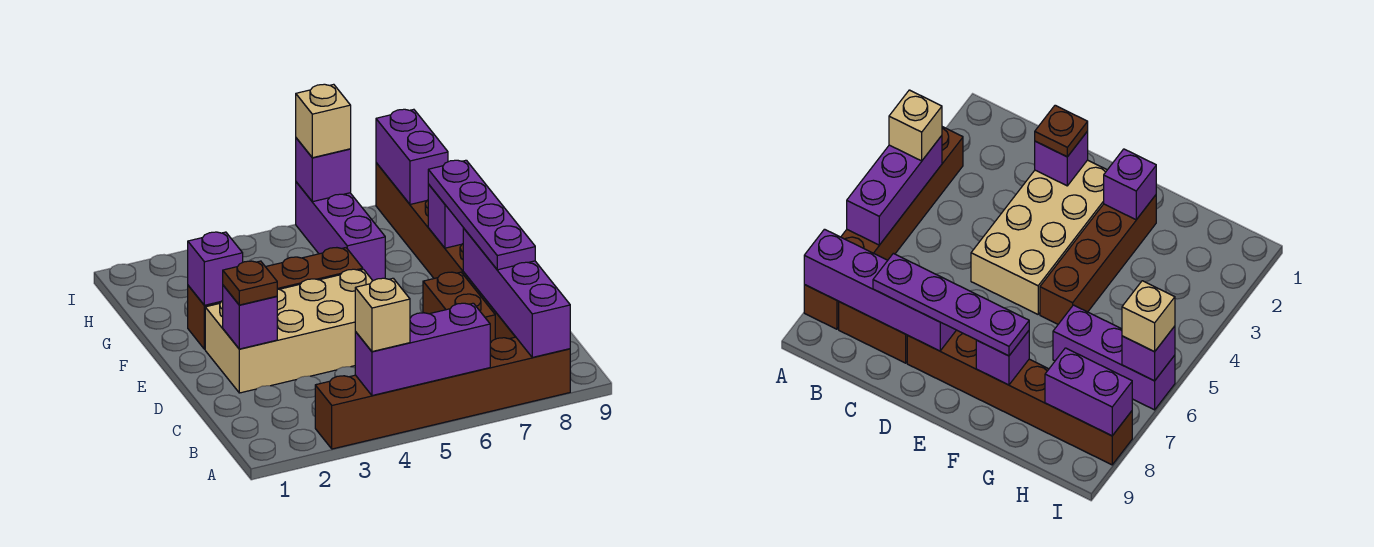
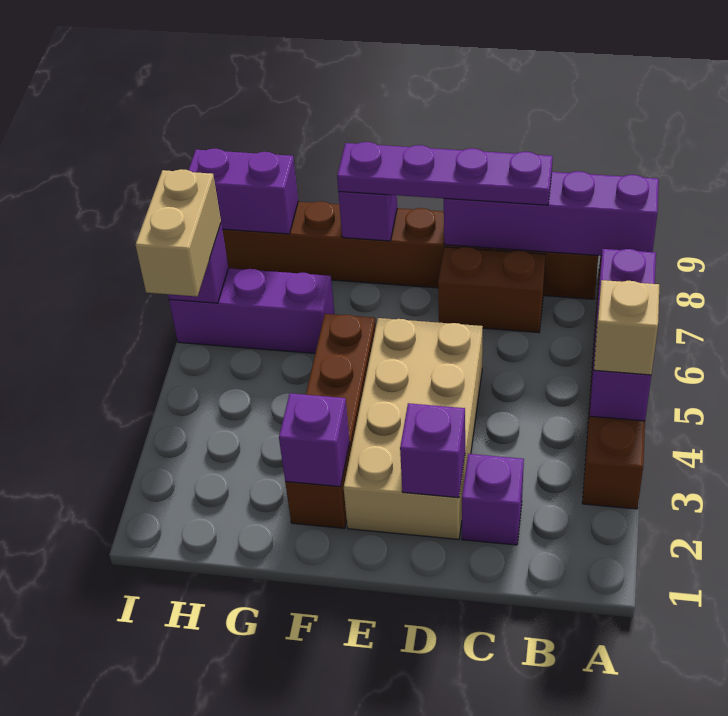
none -> purple brick C2 level 1
brown plate D2 level 3 -> none
tan brick I6 level 3 -> tan brick I5:I6 level 3

